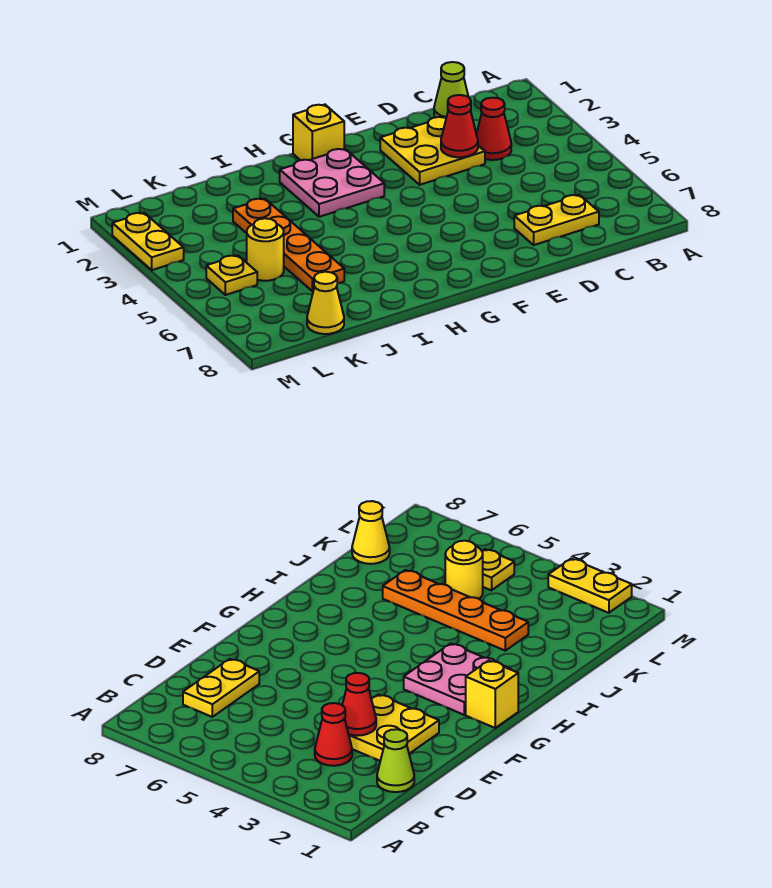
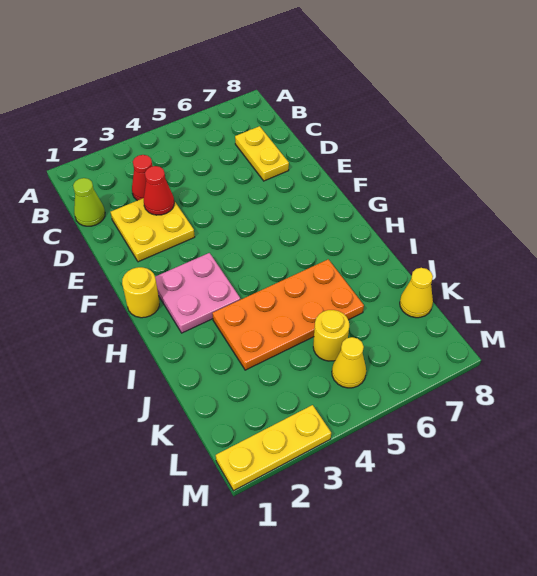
yellow brick G1 level 1 -> yellow round brick G1 level 1
orange plate J3:J6 level 1 -> orange plate I3:J6 level 1
yellow plate L5 level 1 -> yellow cone L5 level 1
yellow plate M2:M3 level 1 -> yellow plate M1:M3 level 1

